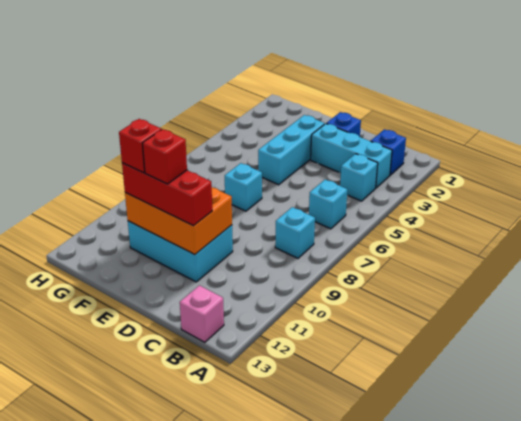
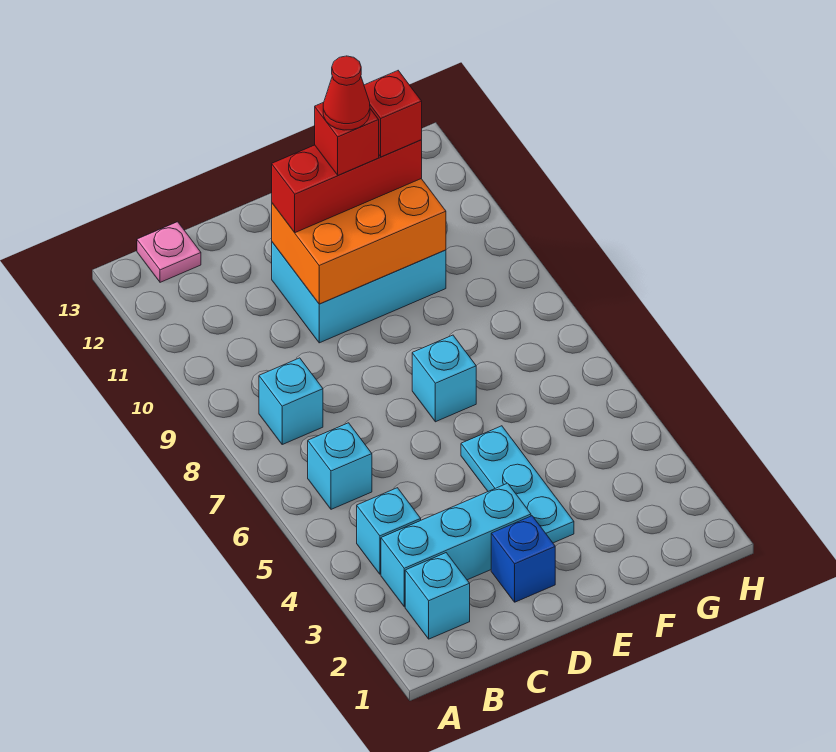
blue brick B2 level 1 -> cyan brick B2 level 1
pink brick B13 level 1 -> pink plate B13 level 1
cyan brick E3:E5 level 1 -> cyan plate E3:E5 level 1
none -> red cone E11 level 5

